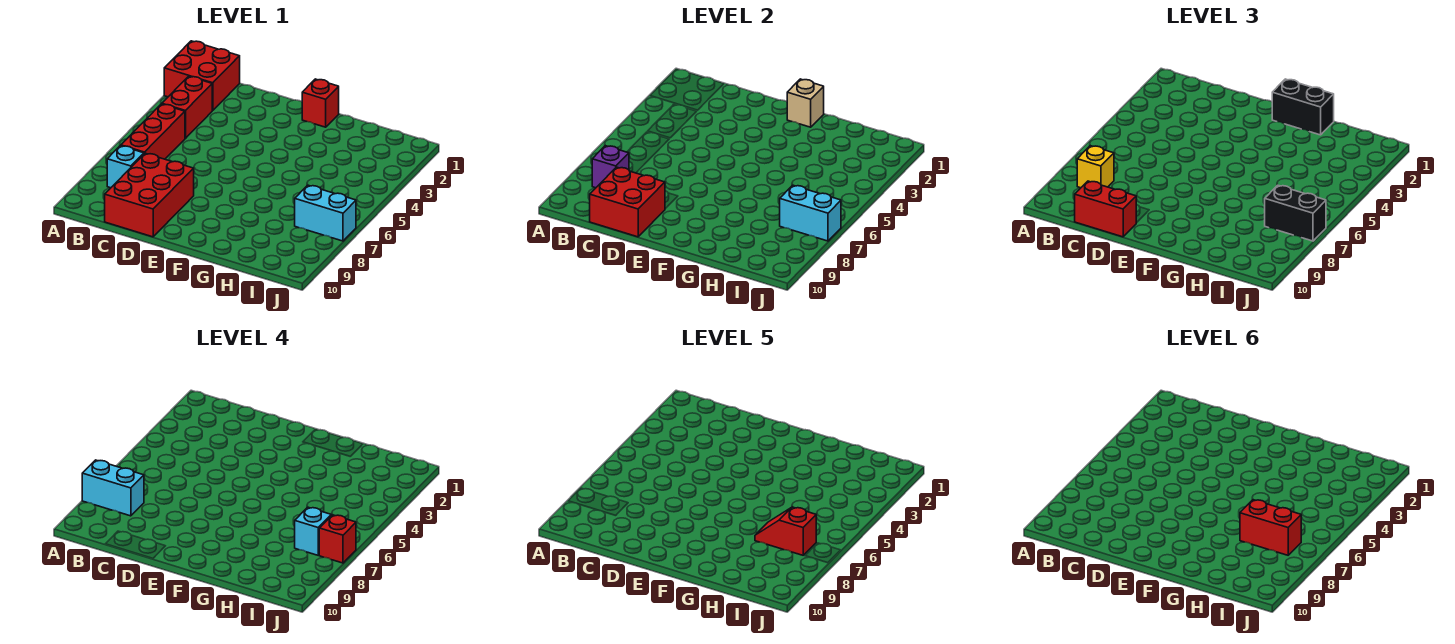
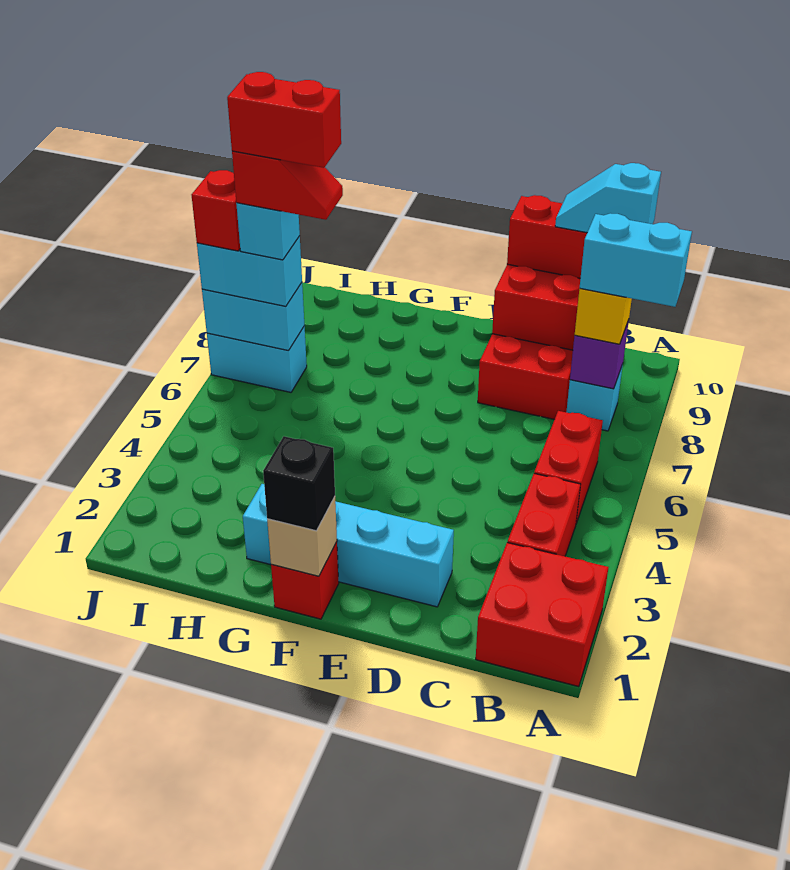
red brick B5:B7 level 1 -> red brick B5:B6 level 1
none -> cyan slope B10:C10 level 4 top B
none -> cyan brick D2:G2 level 1
black brick F1:G1 level 3 -> black brick F1 level 3
black brick I7:J7 level 3 -> cyan brick I7:J7 level 3

